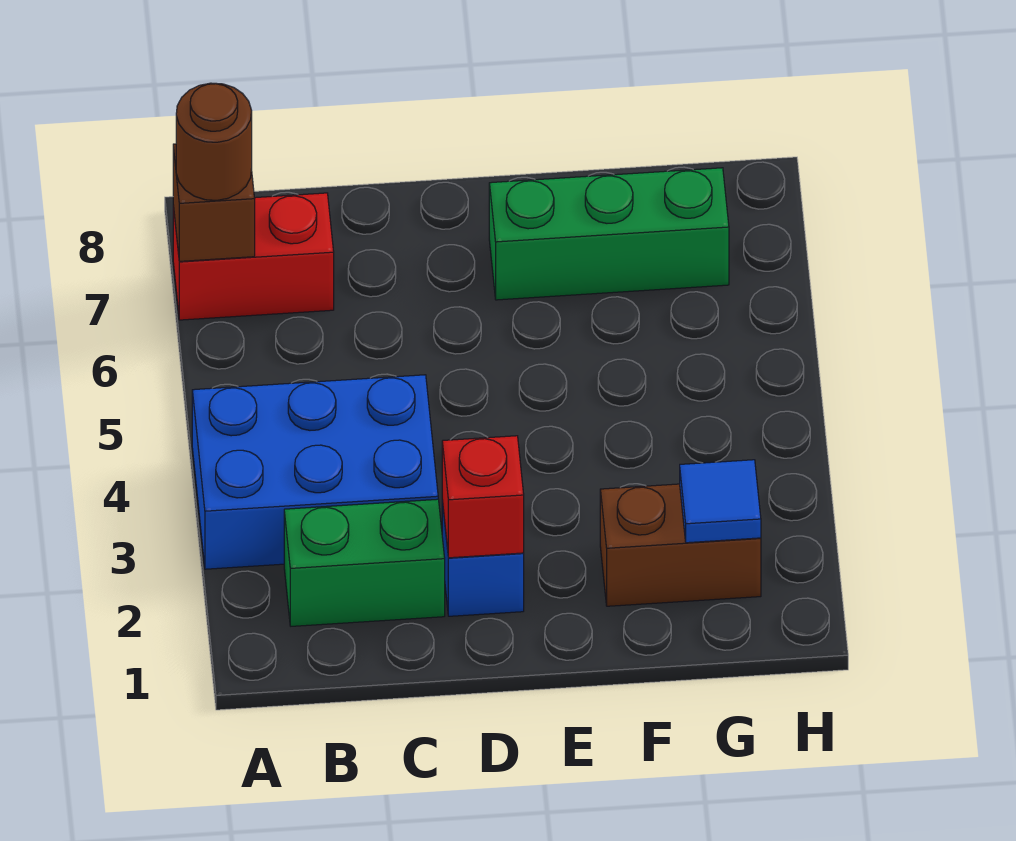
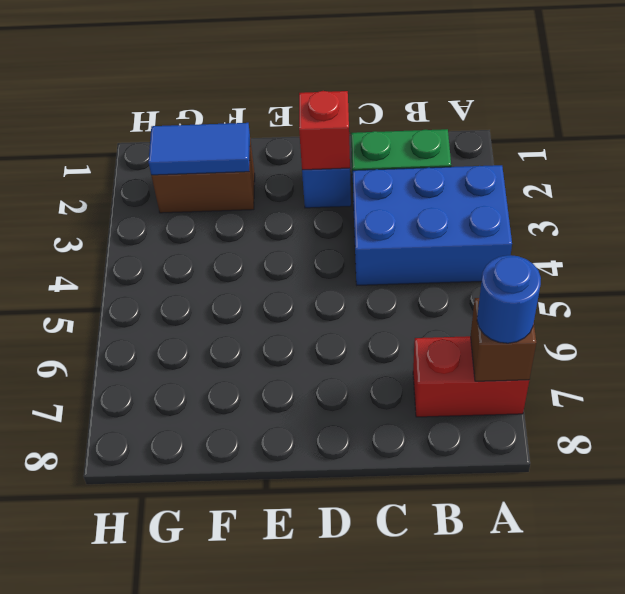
brown round brick A7 level 3 -> blue round brick A7 level 3
green brick E7:G7 level 1 -> none
blue tile G2 level 2 -> blue tile F2:G2 level 2

